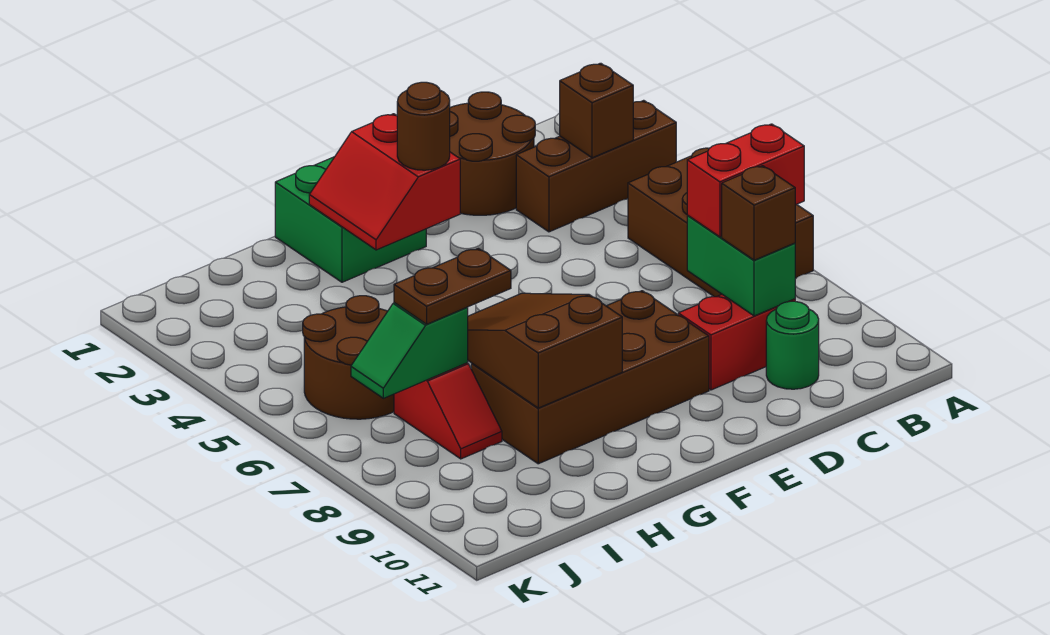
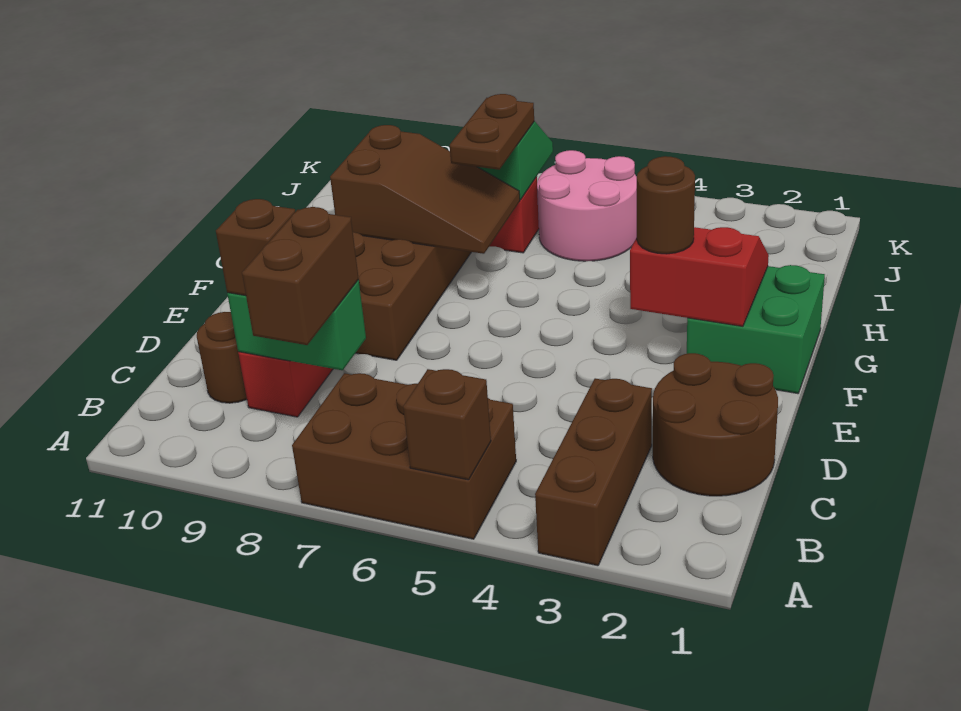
brown brick B3 level 2 -> brown brick A5 level 2
red brick B8:C8 level 3 -> brown brick B8:C8 level 3
green round brick C10 level 1 -> brown round brick C10 level 1
brown round brick I5:J6 level 1 -> pink round brick I5:J6 level 1

